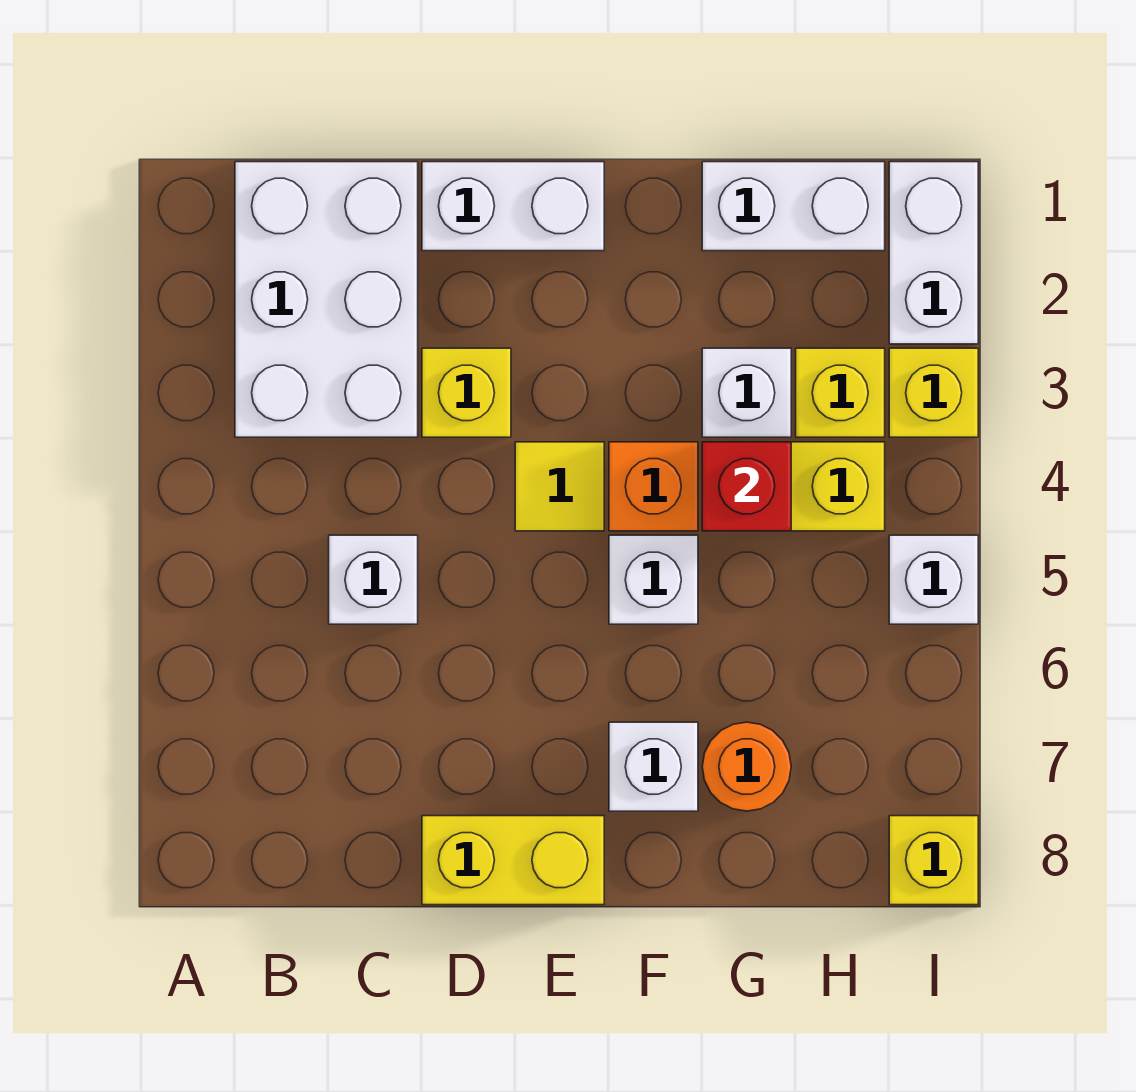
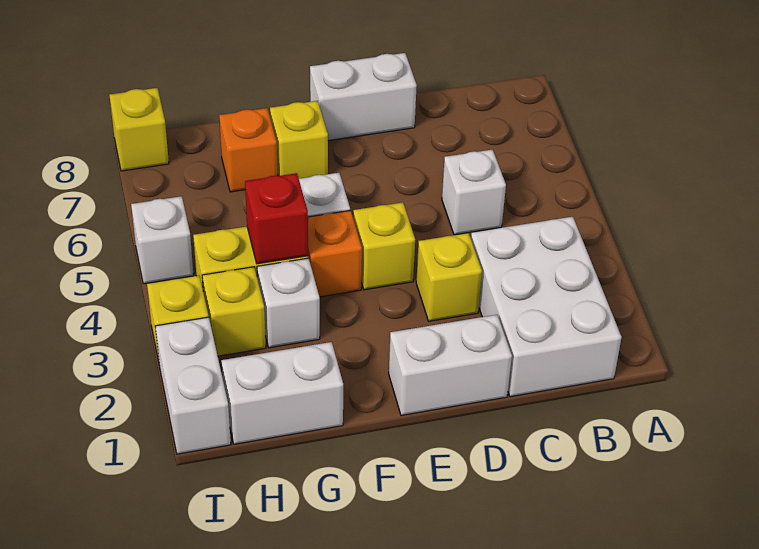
yellow brick D8:E8 level 1 -> white brick D8:E8 level 1
yellow tile E4 level 1 -> yellow brick E4 level 1
white brick F7 level 1 -> yellow brick F7 level 1
orange round brick G7 level 1 -> orange brick G7 level 1

